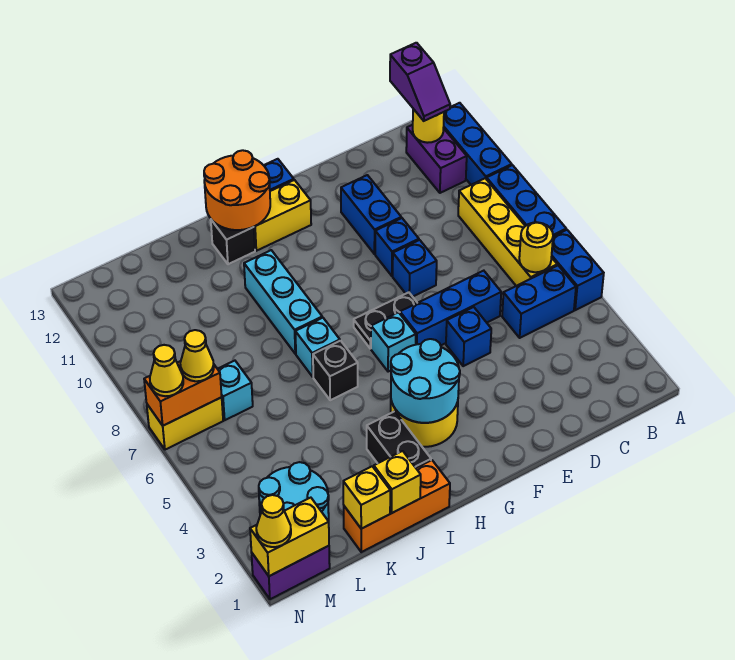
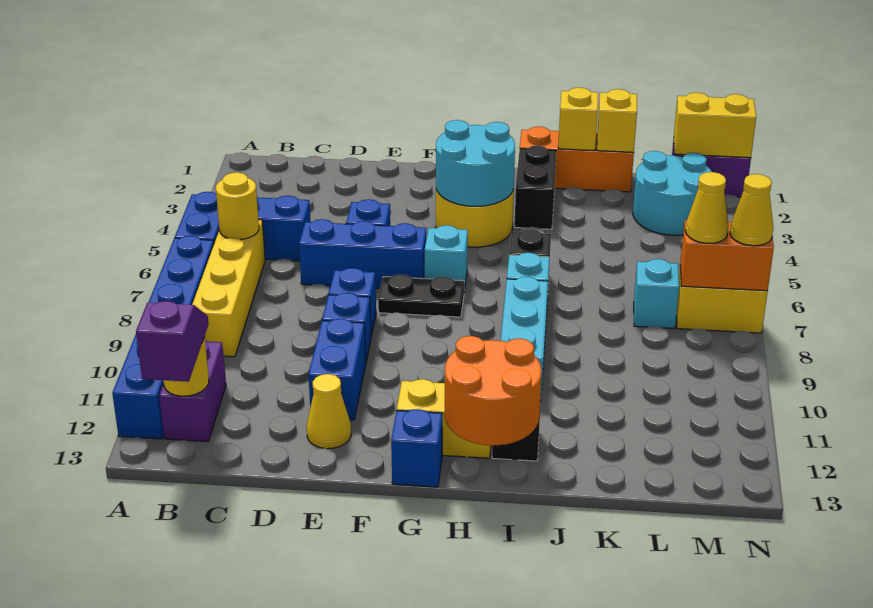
yellow cone N1 level 3 -> yellow cone E12 level 1

